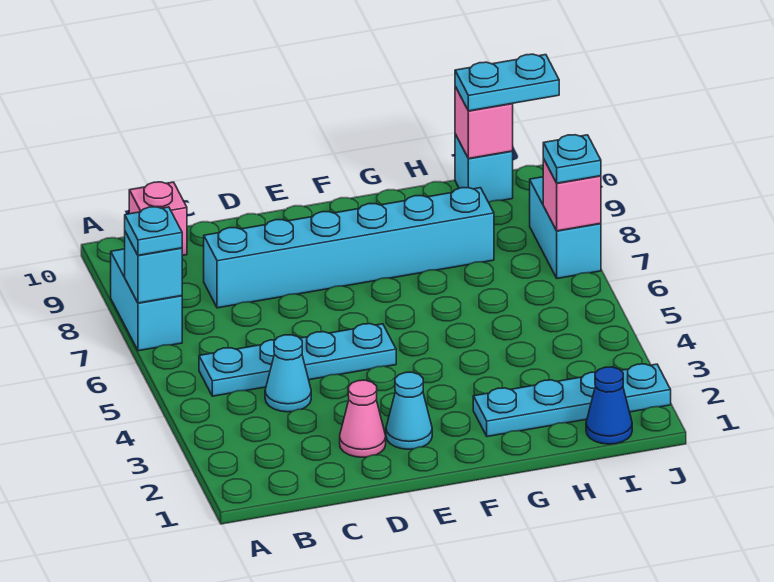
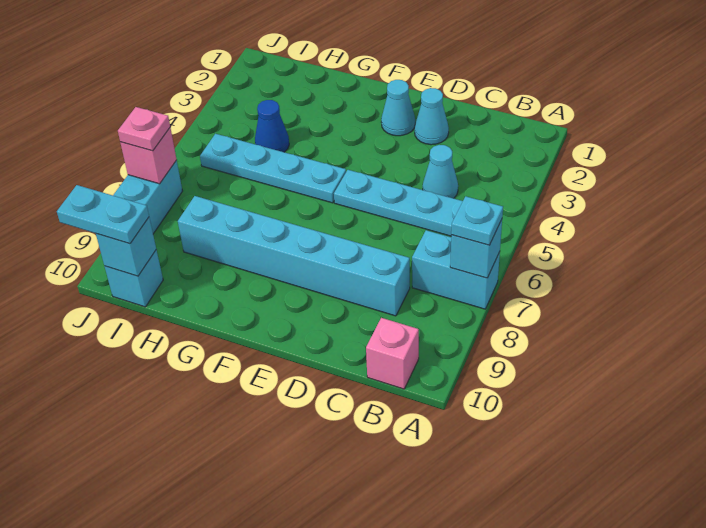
cyan brick A7:A8 level 1 -> cyan brick A7:B7 level 1
pink cone D2 level 1 -> cyan cone D2 level 1
cyan plate G2:J2 level 1 -> cyan plate F5:I5 level 1
blue cone I1 level 1 -> blue cone H4 level 1
pink brick I10 level 2 -> cyan brick I10 level 2
cyan plate J7 level 3 -> pink plate J7 level 3

